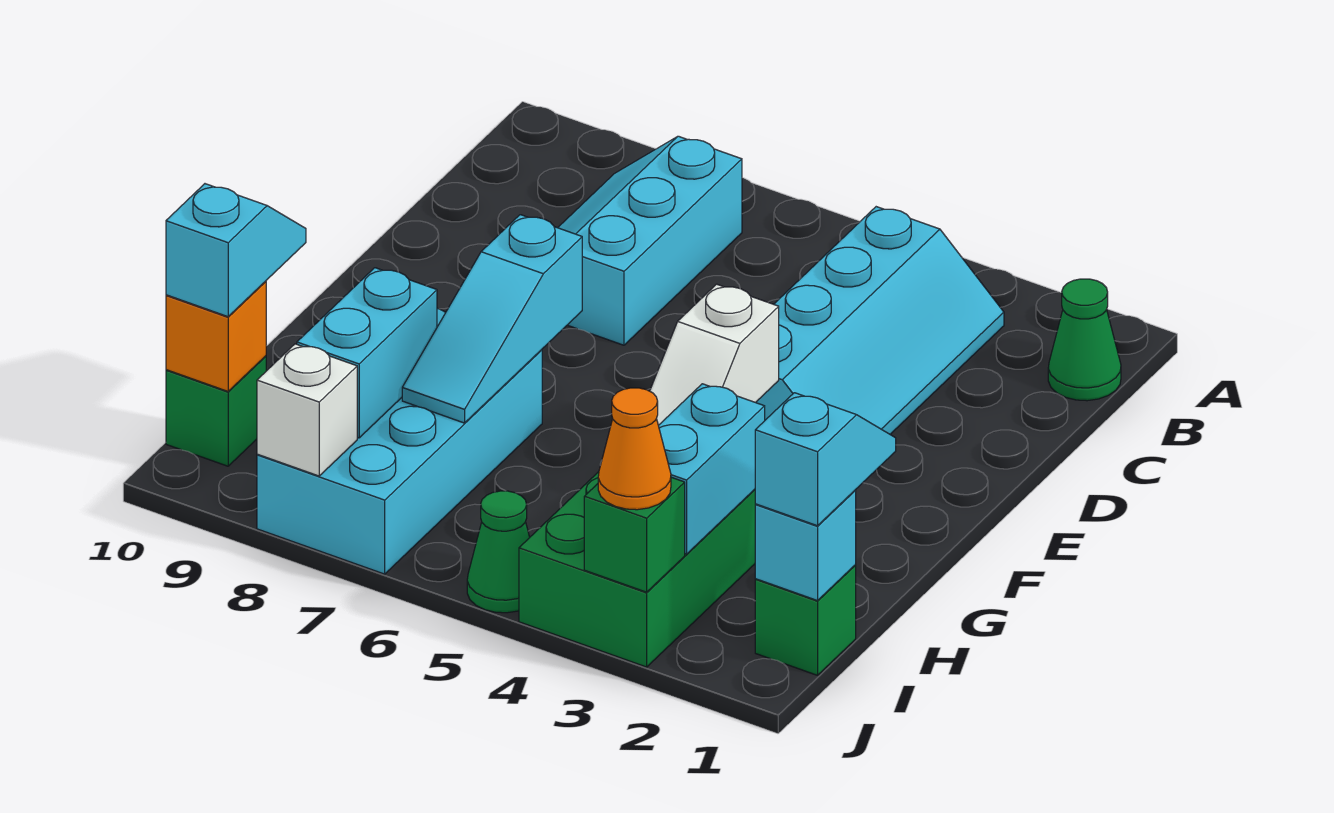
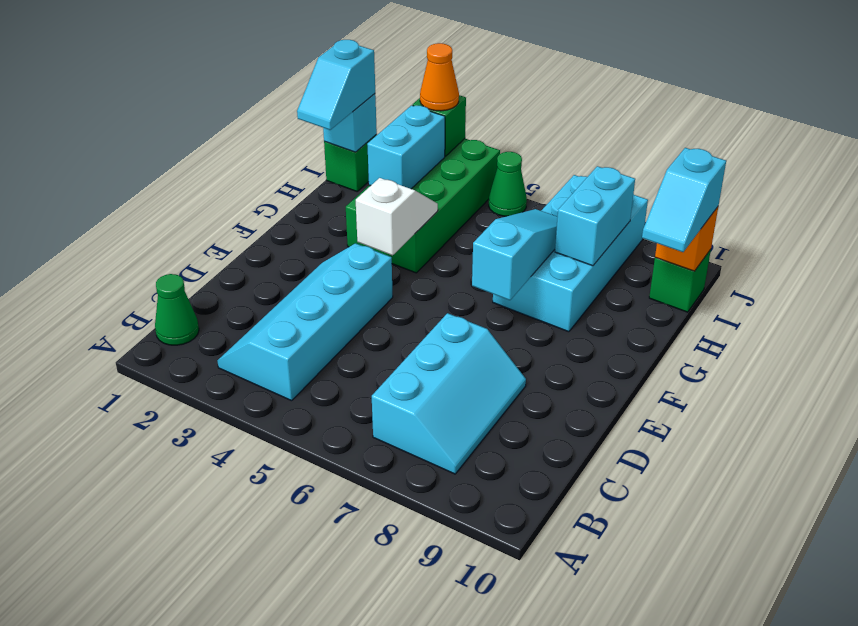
white brick J8 level 2 -> none

